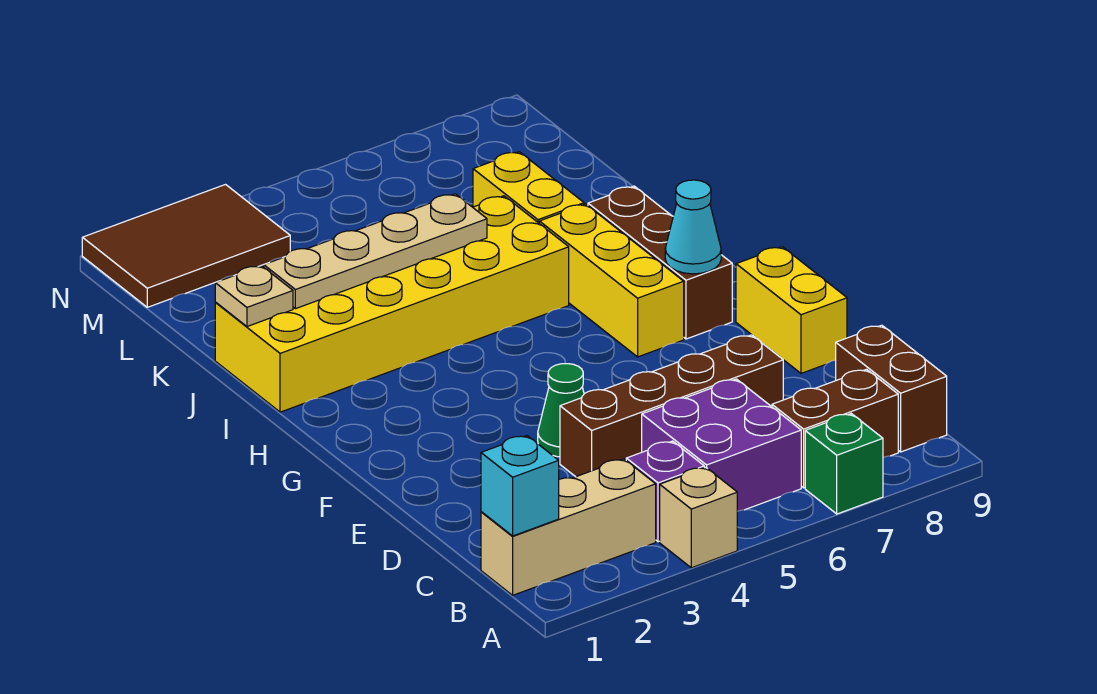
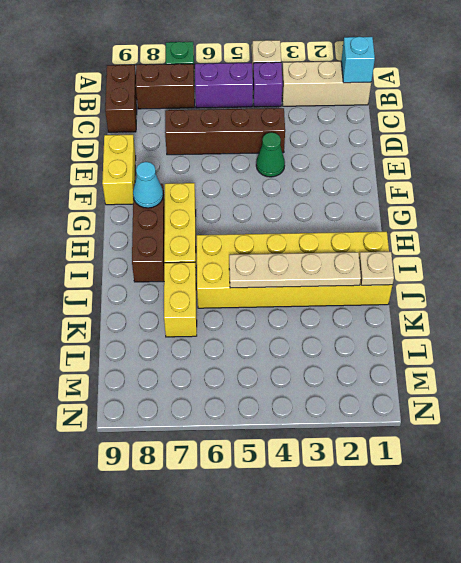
purple brick B5:C6 level 1 -> purple brick B5:B6 level 1
brown tile M1:N3 level 1 -> none

